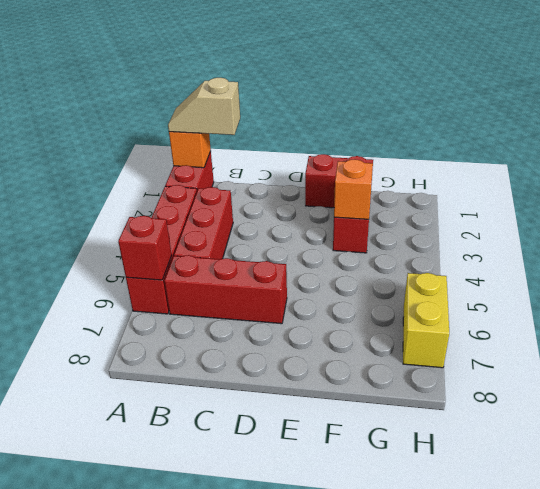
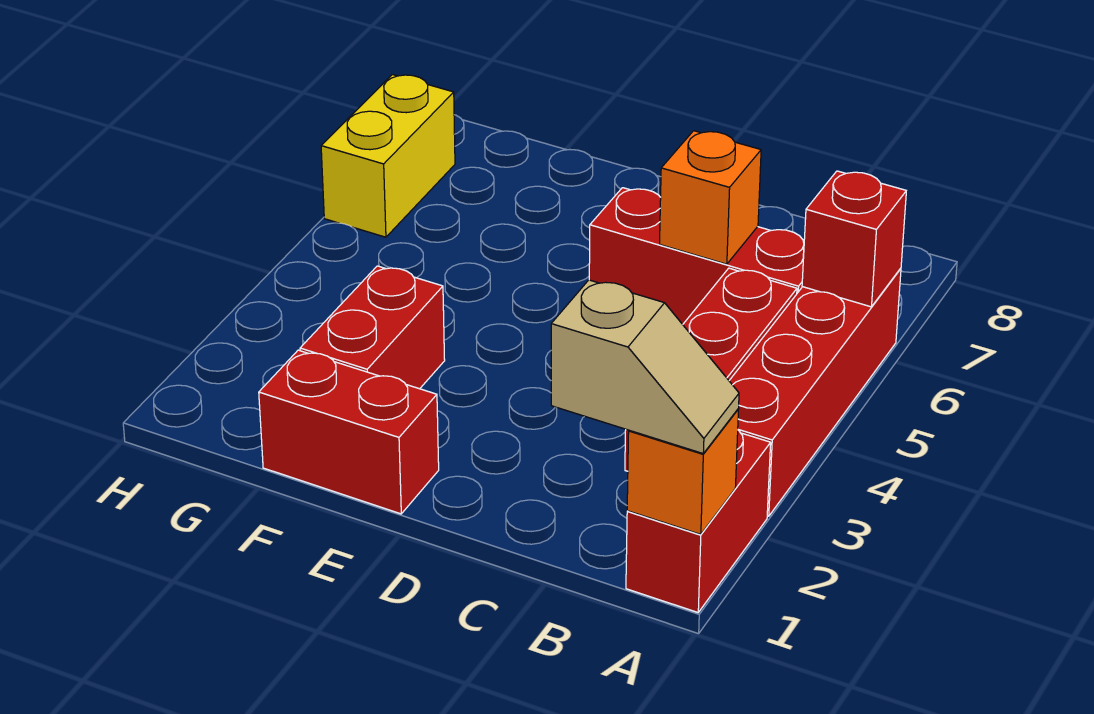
orange brick F3 level 2 -> orange brick C6 level 2

